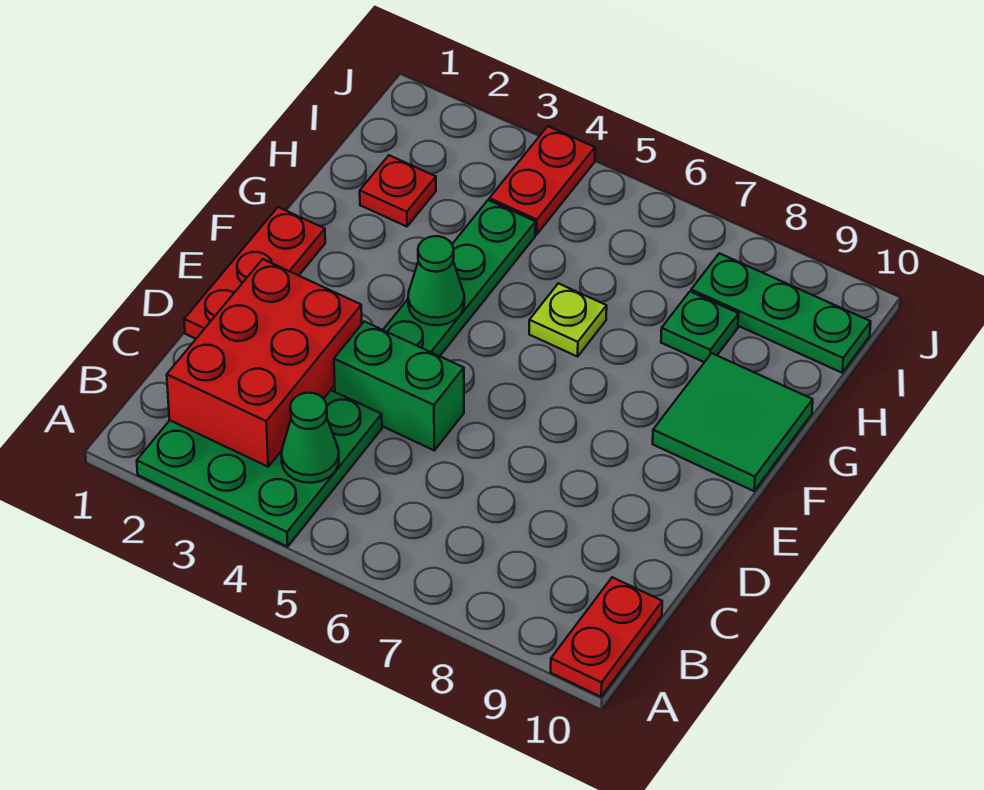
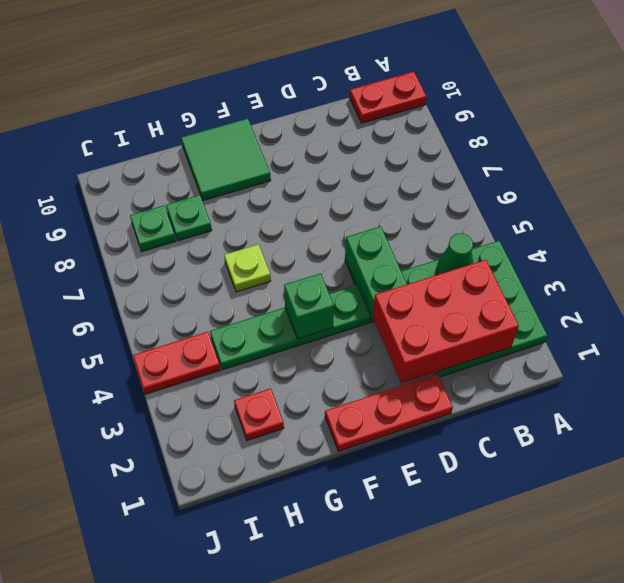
green cone F4 level 2 -> green brick F4 level 2
green plate I8:I10 level 1 -> green plate I8 level 1

